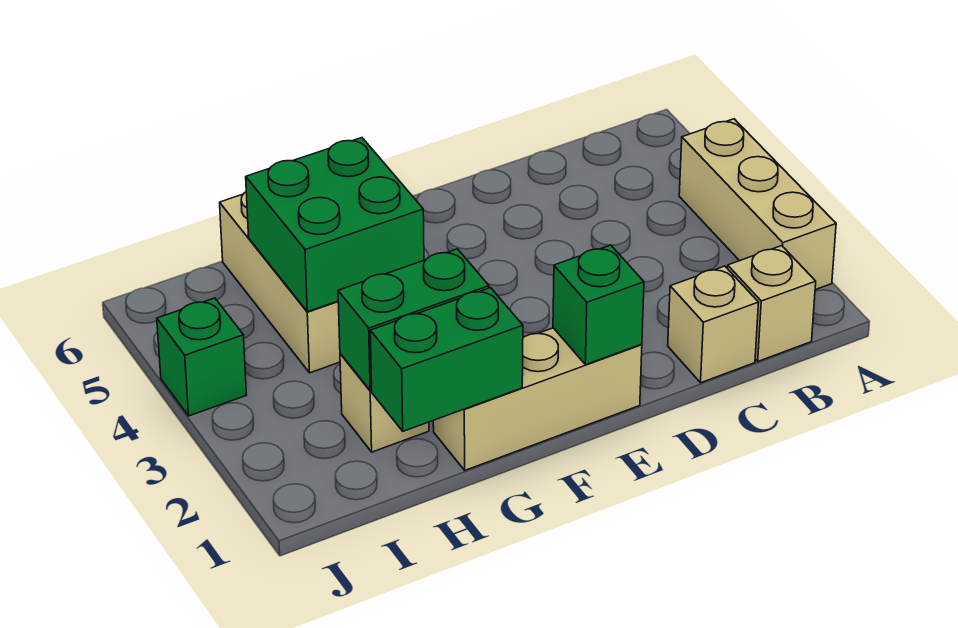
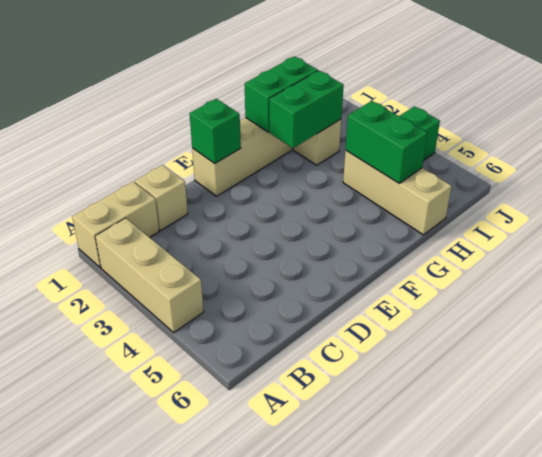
tan brick B1 level 1 -> tan brick A1:B1 level 1
green brick G4:H5 level 2 -> green brick H4:H5 level 2

